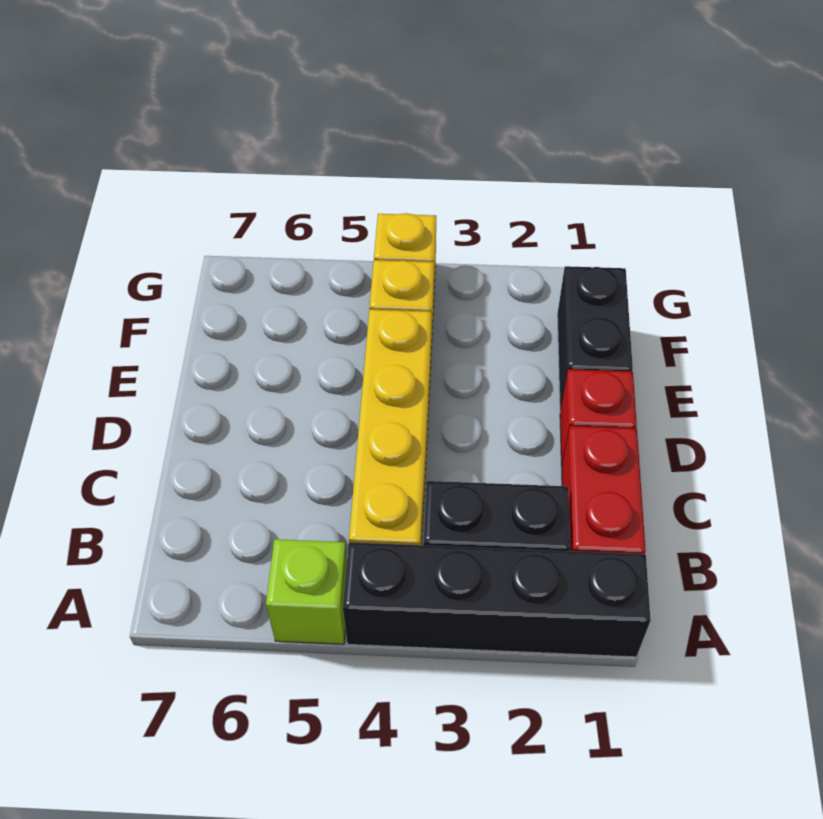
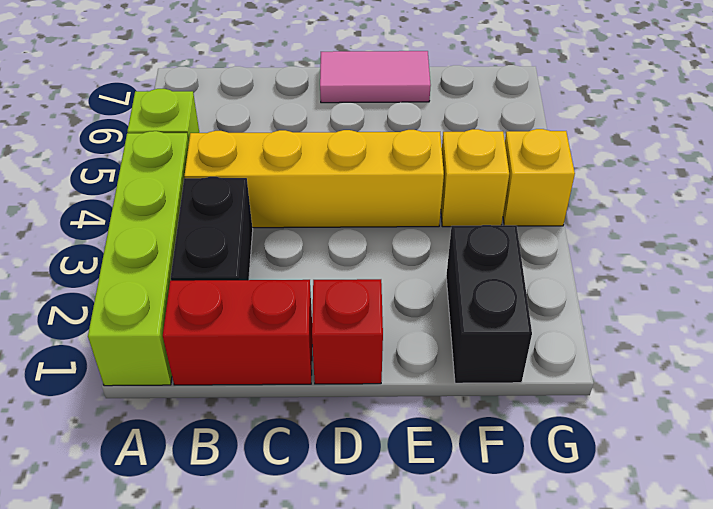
black brick A1:A4 level 1 -> lime brick A1:A4 level 1
none -> pink tile D7:E7 level 1
black brick E1:F1 level 1 -> black brick F1:F2 level 1

